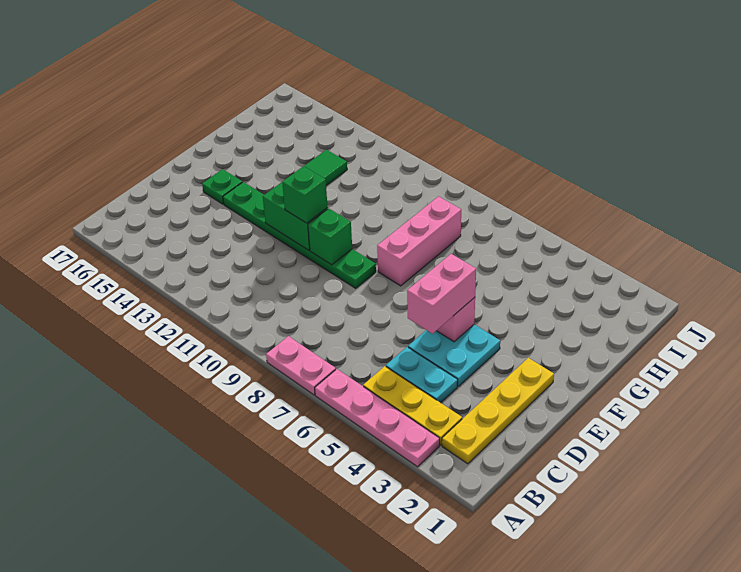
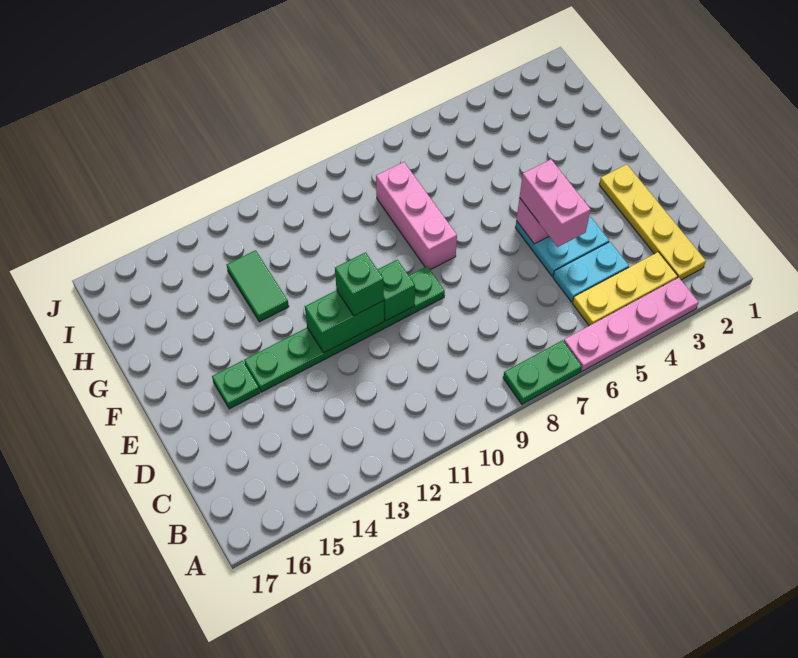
pink plate A7:A8 level 1 -> green plate A7:A8 level 1

